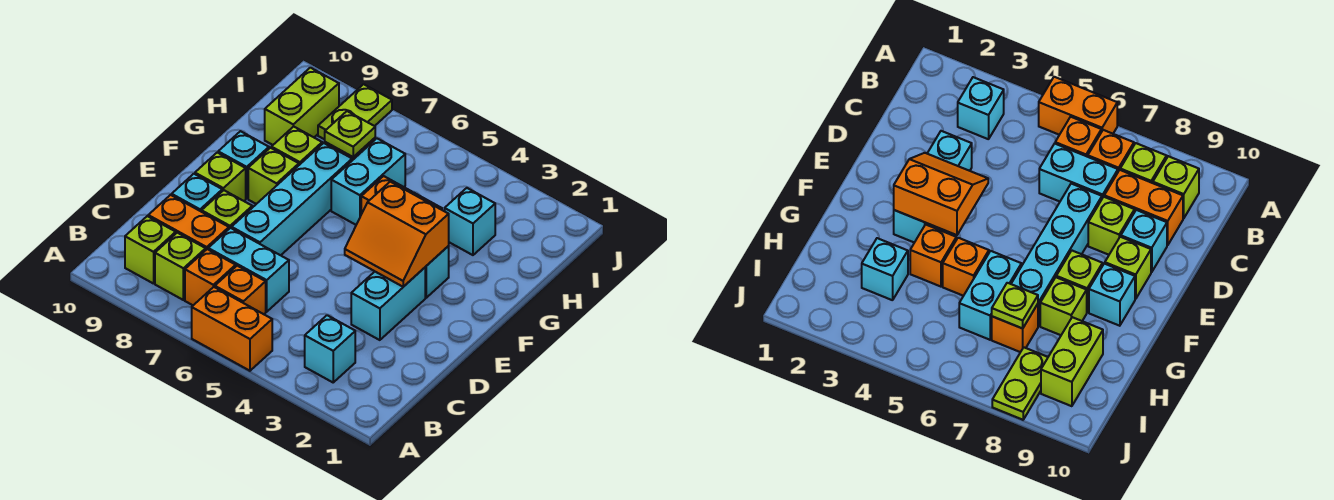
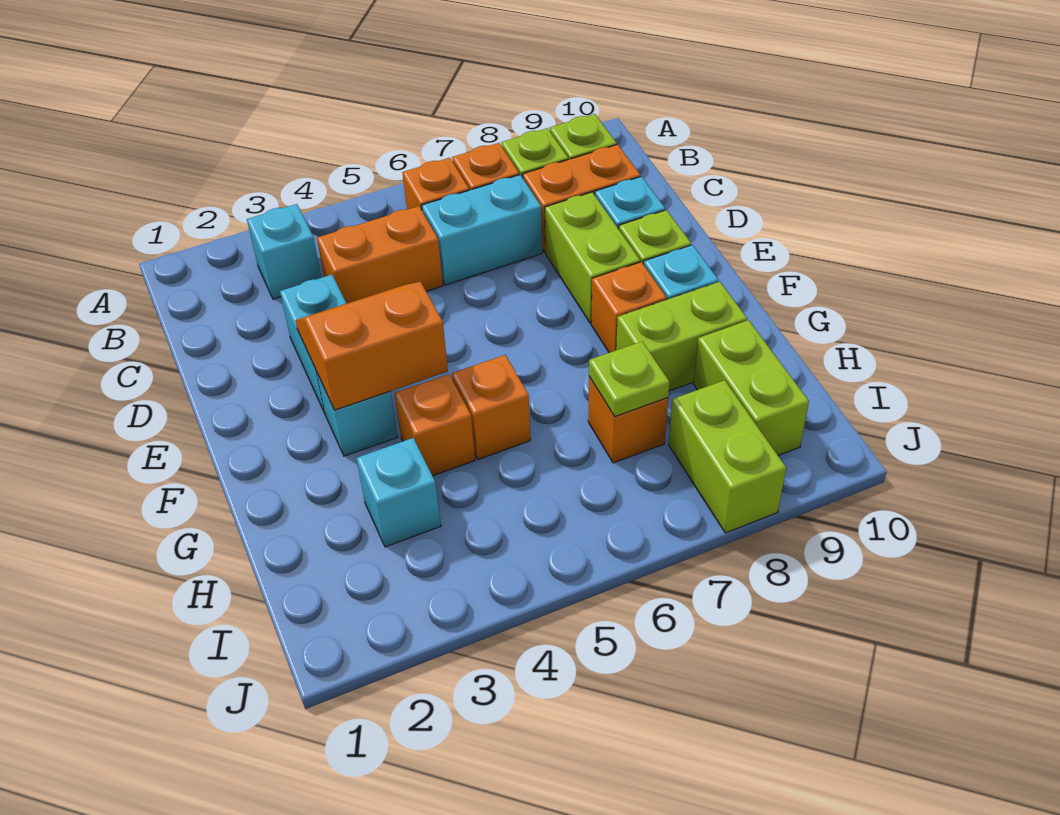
orange brick A5:A6 level 1 -> orange brick C4:C5 level 1
cyan brick D7:G7 level 1 -> none
lime brick D8 level 1 -> lime brick D8:E8 level 1
lime brick F8 level 1 -> orange brick F8 level 1
cyan brick G6:H6 level 1 -> none
lime brick G8 level 1 -> lime brick G8:G9 level 1
lime plate I8:J8 level 1 -> lime brick I8:J8 level 1

